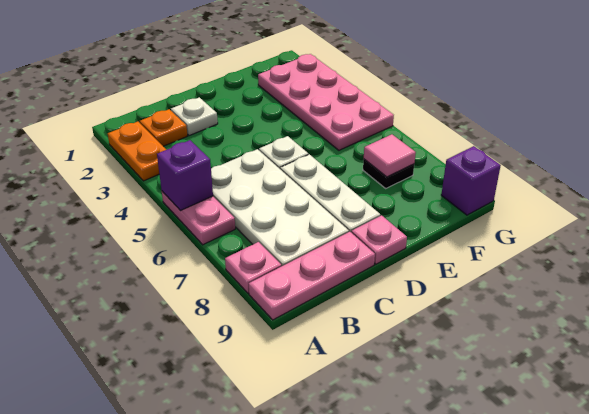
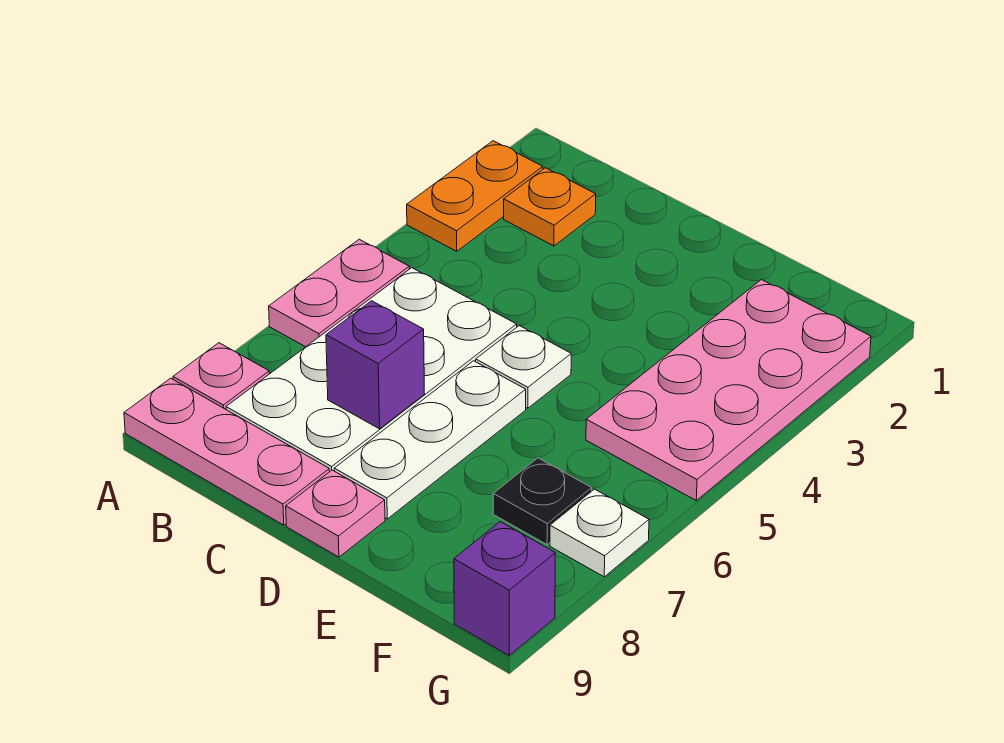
purple brick A5 level 2 -> purple brick C7 level 2
white plate C2 level 1 -> white plate G7 level 1
pink tile F7 level 2 -> none

